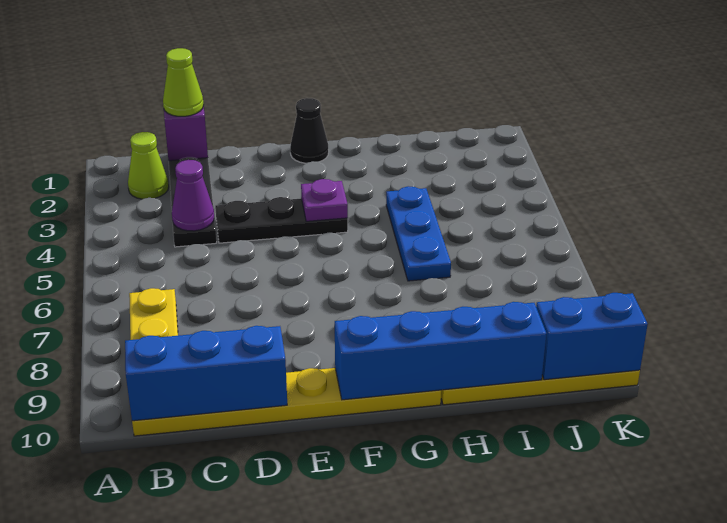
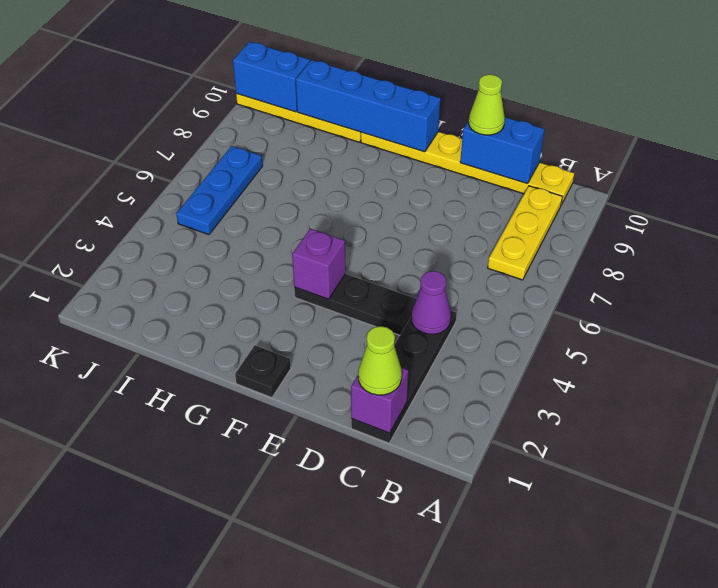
lime cone B2 level 1 -> lime cone D10 level 3
blue brick B10:D10 level 2 -> blue brick C10:D10 level 2
black cone F1 level 1 -> black plate F1 level 1
purple plate F4 level 2 -> purple brick F4 level 2
blue plate H4:H6 level 1 -> blue plate J5:J7 level 1

